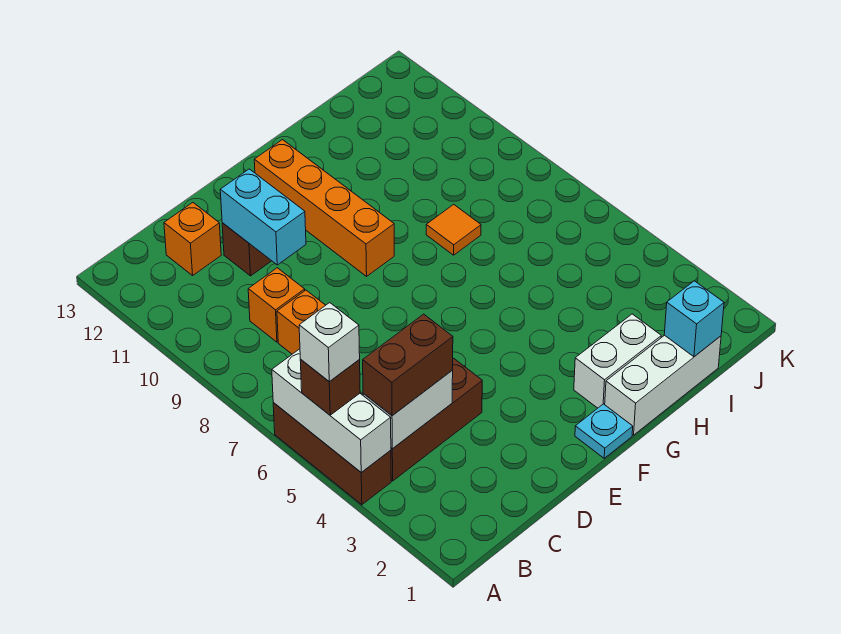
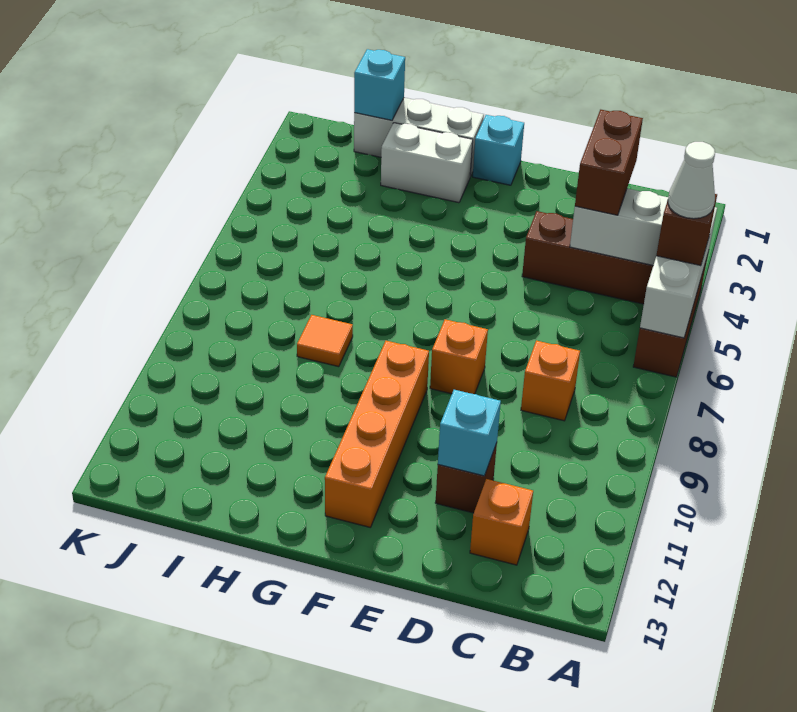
white brick A5 level 4 -> white cone A5 level 4
brown brick B4:C4 level 3 -> brown brick C3:C4 level 3
orange brick C9 level 1 -> orange brick E8 level 1
cyan brick D10:D11 level 2 -> cyan brick D11 level 2
cyan plate F1 level 1 -> cyan brick F1 level 1

